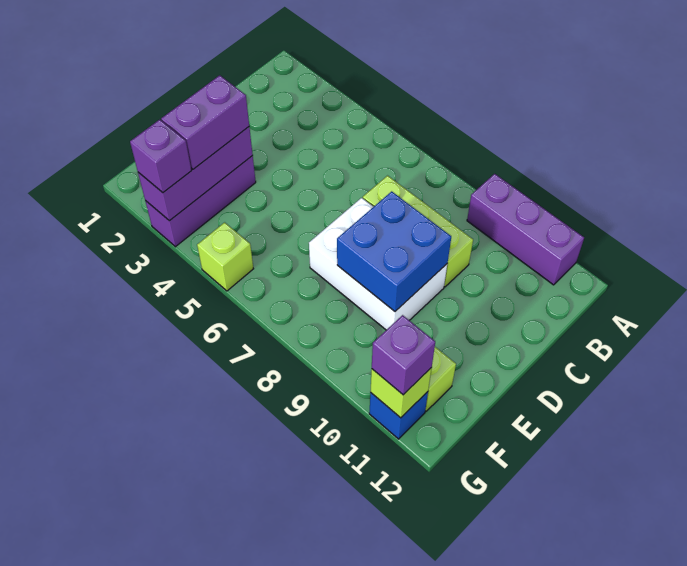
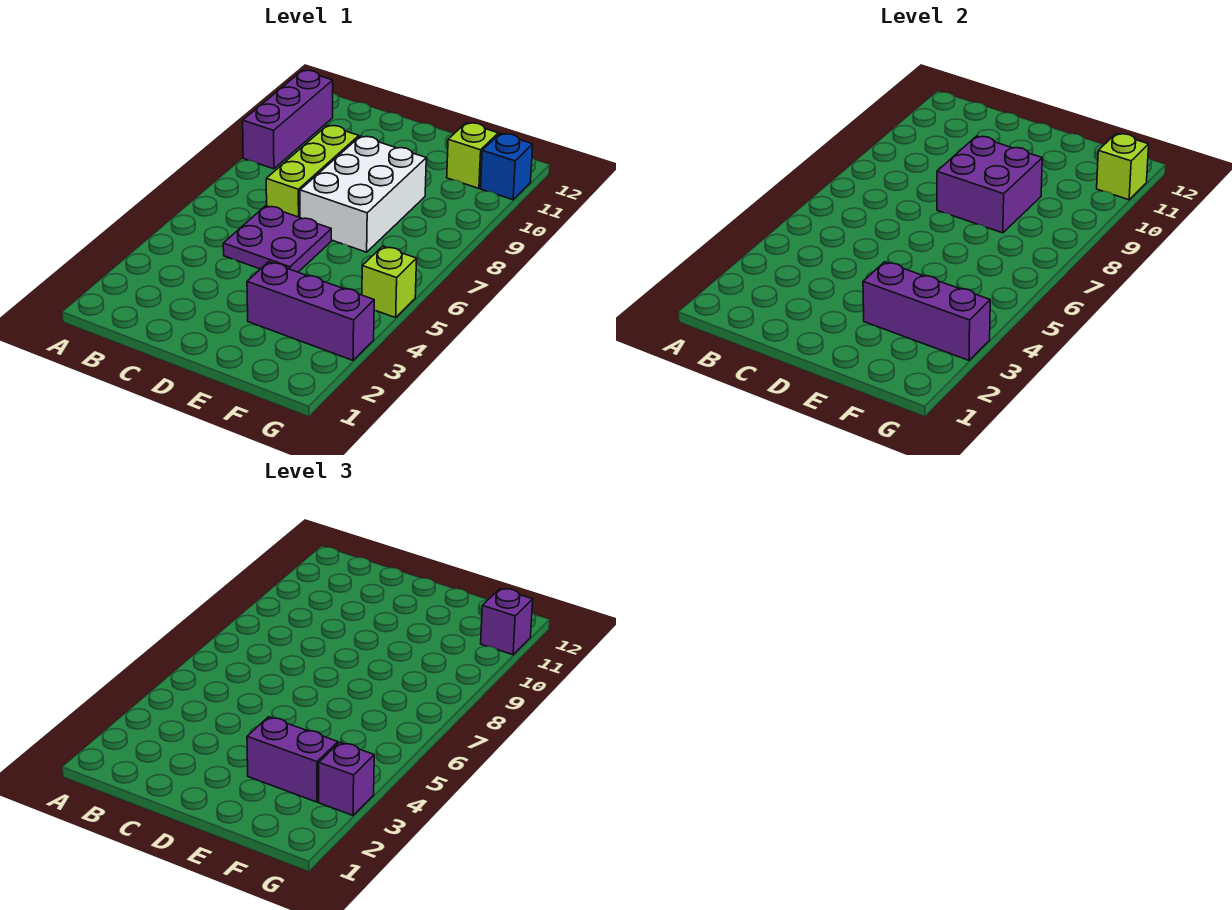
none -> purple plate C5:D6 level 1
blue brick D8:E9 level 2 -> purple brick D8:E9 level 2

